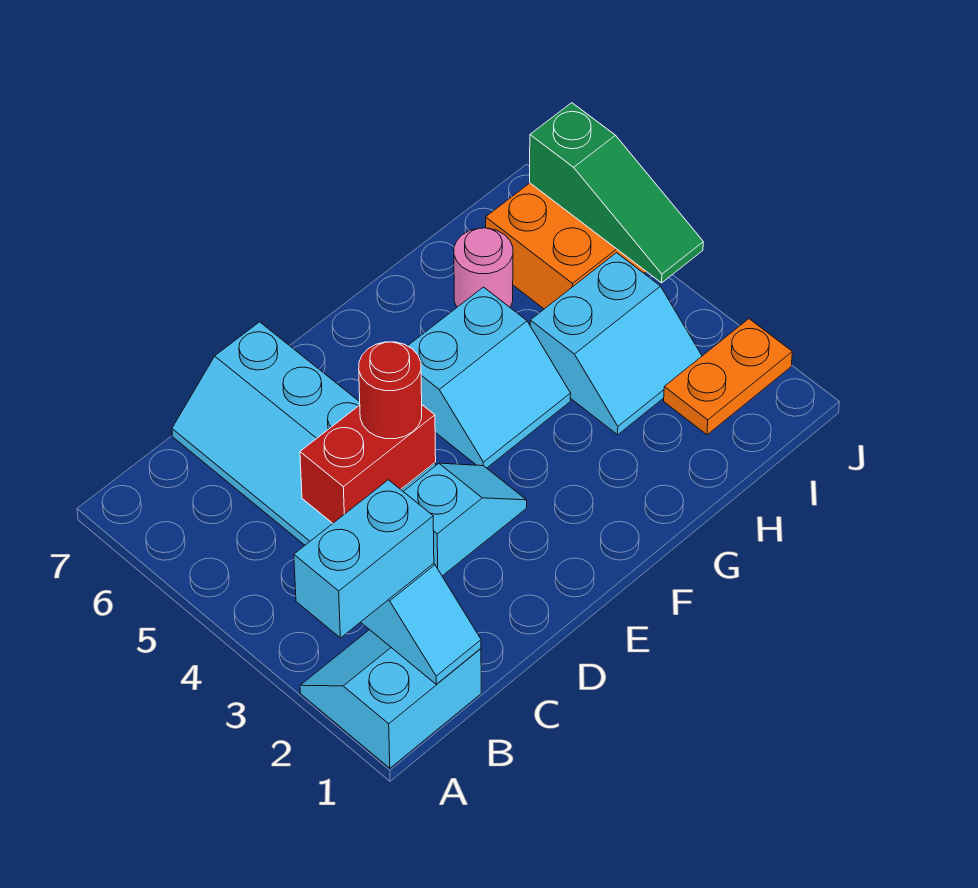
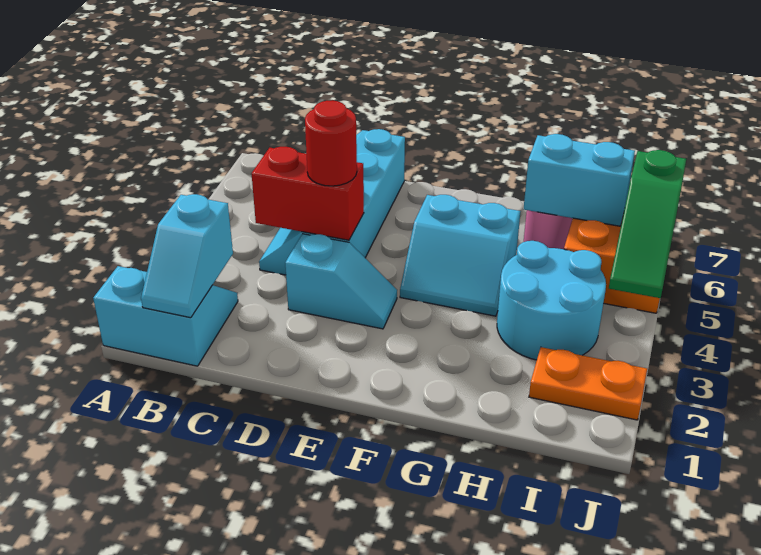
cyan brick A2:B2 level 3 -> cyan brick H6:I6 level 2
cyan slope H3:I4 level 1 top 4 -> cyan round brick H3:I4 level 1

